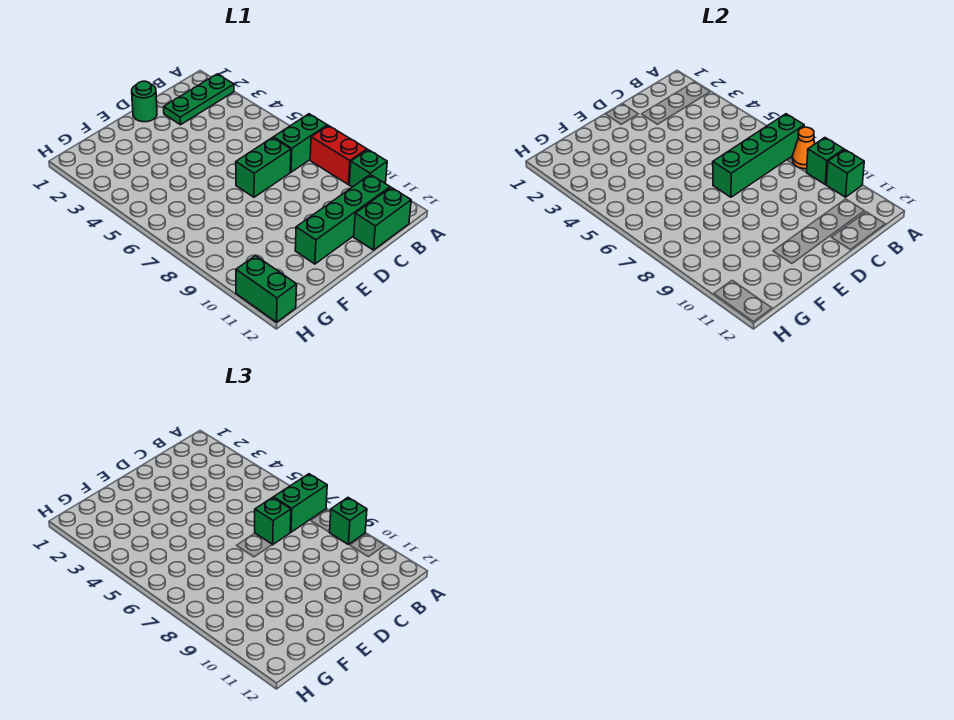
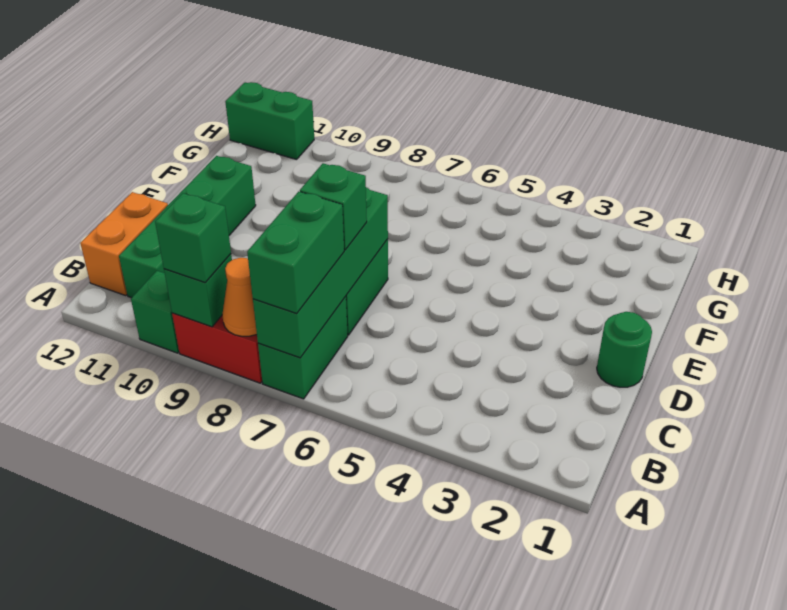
green plate A2:C2 level 1 -> none
green brick A10 level 2 -> none
green brick B12:C12 level 1 -> orange brick B12:C12 level 1

